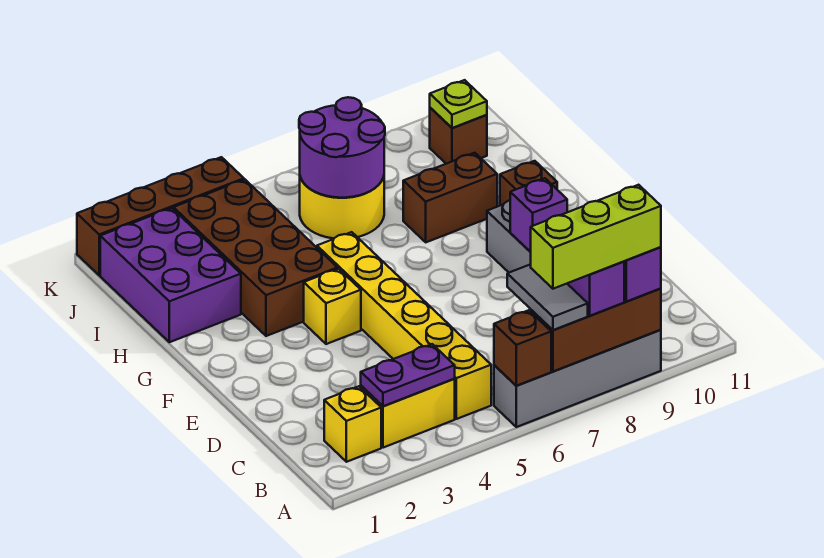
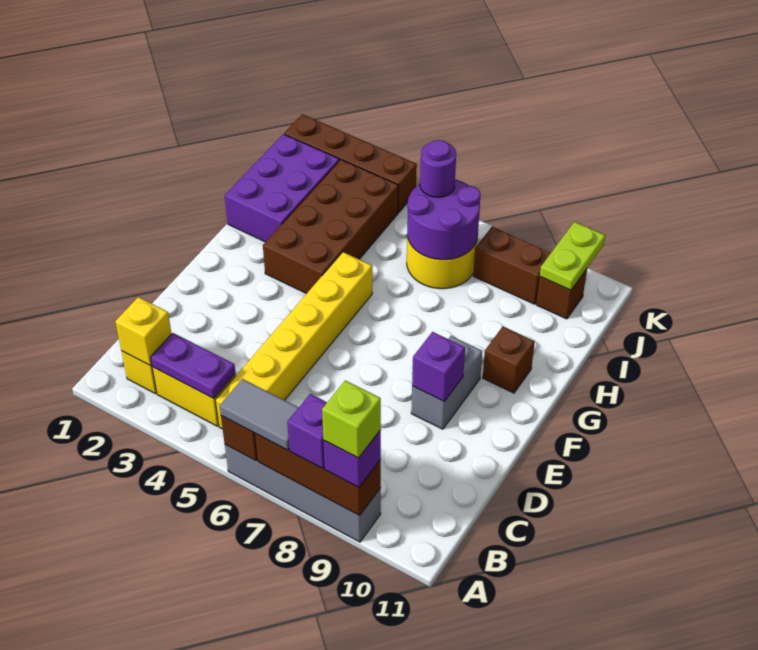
grey tile A7:B7 level 3 -> grey tile A6:A7 level 3
lime brick A7:A9 level 4 -> lime brick A9 level 4
yellow brick F4 level 1 -> yellow brick B2 level 2
brown brick H8:H9 level 1 -> brown brick J8:J9 level 1
none -> purple round brick J6 level 3
lime plate J10 level 2 -> lime plate J10:K10 level 2

